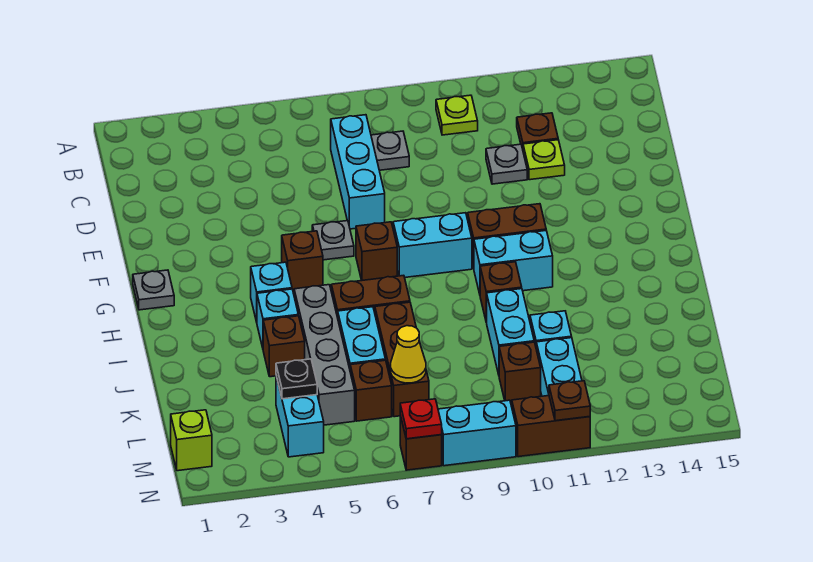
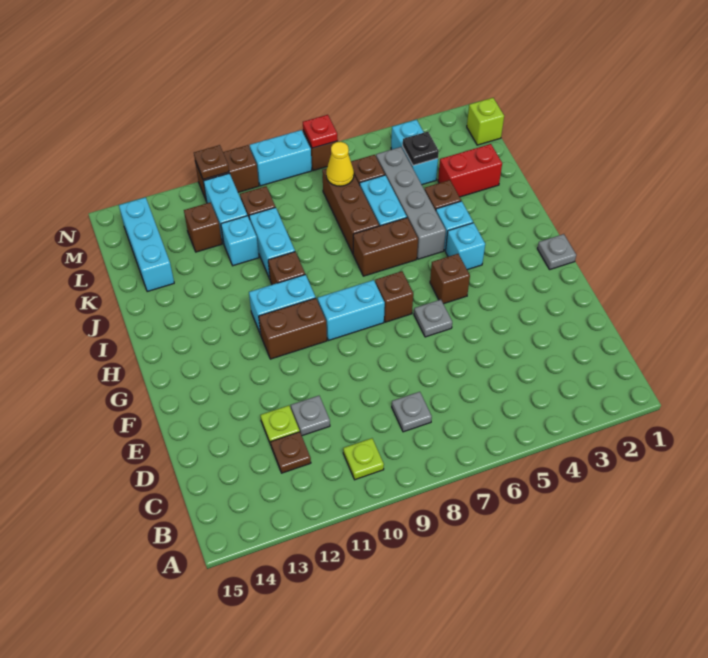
cyan brick C7:E7 level 1 -> cyan brick K14:M14 level 1
none -> red brick K2:K3 level 1
none -> brown brick L12 level 1

